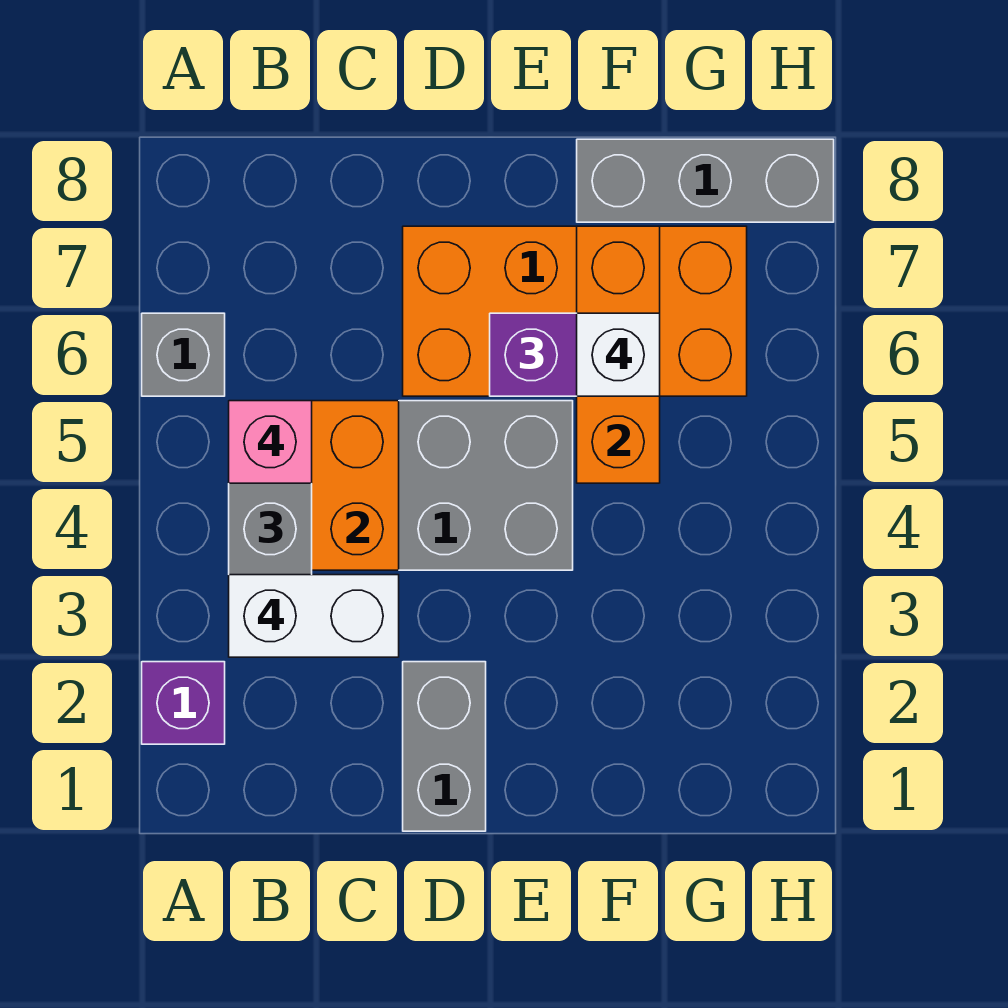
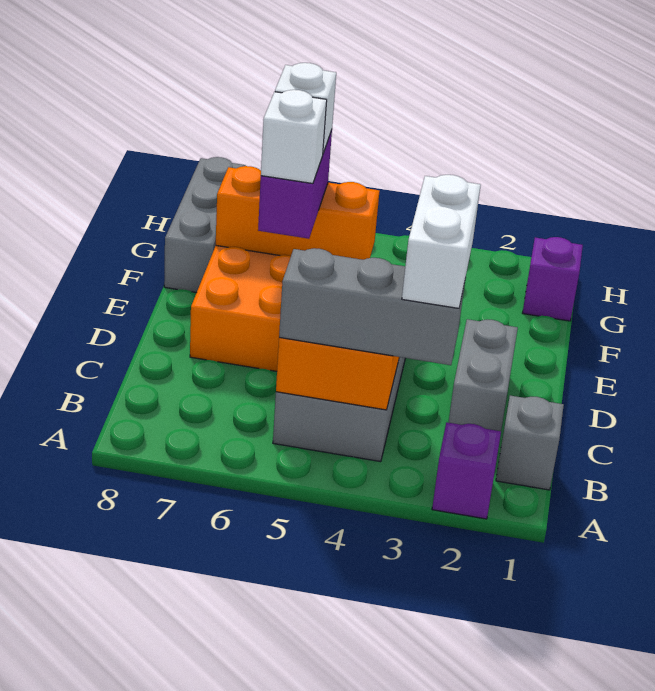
grey brick A6 level 1 -> grey brick B1 level 1
pink brick B5 level 4 -> none
grey brick D1:D2 level 1 -> grey brick C2:D2 level 1
none -> white brick E6 level 4
none -> purple brick G1 level 1

